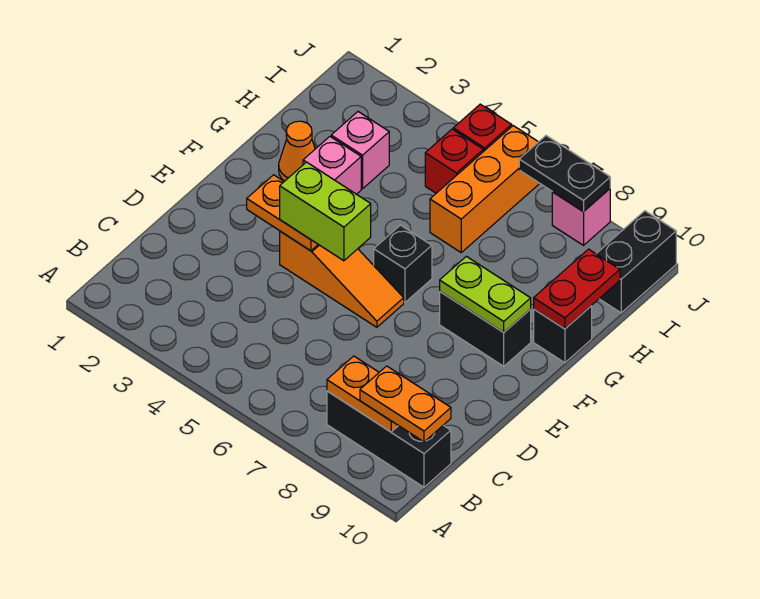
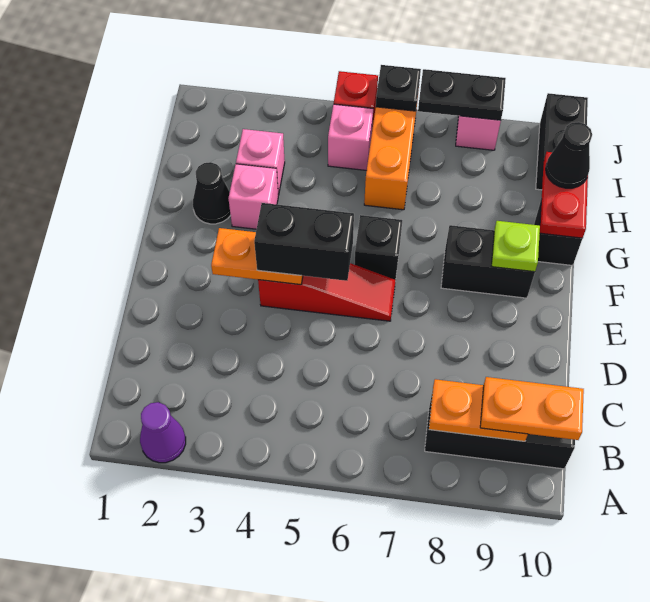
none -> purple cone A2 level 1
orange slope E4:E6 level 1 top 4 -> red slope E4:E6 level 1 top 4
lime brick E4:E5 level 3 -> black brick E4:E5 level 3
lime plate F8:F9 level 2 -> lime plate F9 level 2
orange cone G2 level 1 -> black cone G2 level 1
none -> black cone H10 level 3
red brick I5 level 1 -> pink brick I5 level 1
none -> black plate J6 level 2

